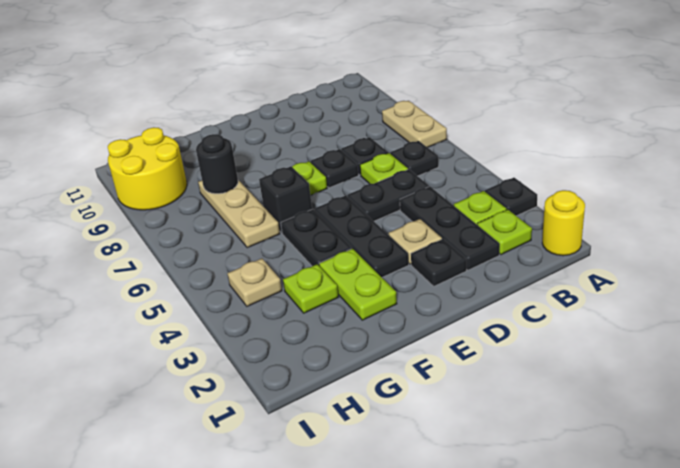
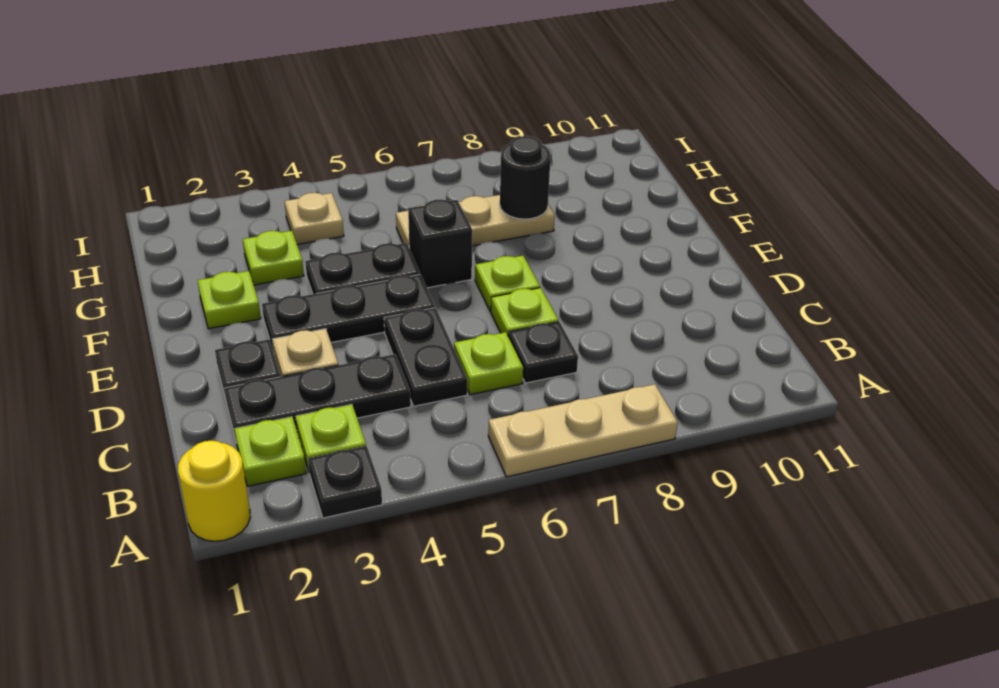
tan plate A7:A8 level 1 -> tan plate A6:A8 level 1
black plate B6 level 1 -> none
black plate D7 level 1 -> lime plate D7 level 1
lime plate F2:F3 level 1 -> lime plate F2 level 1
yellow round brick H9:I10 level 1 -> none

